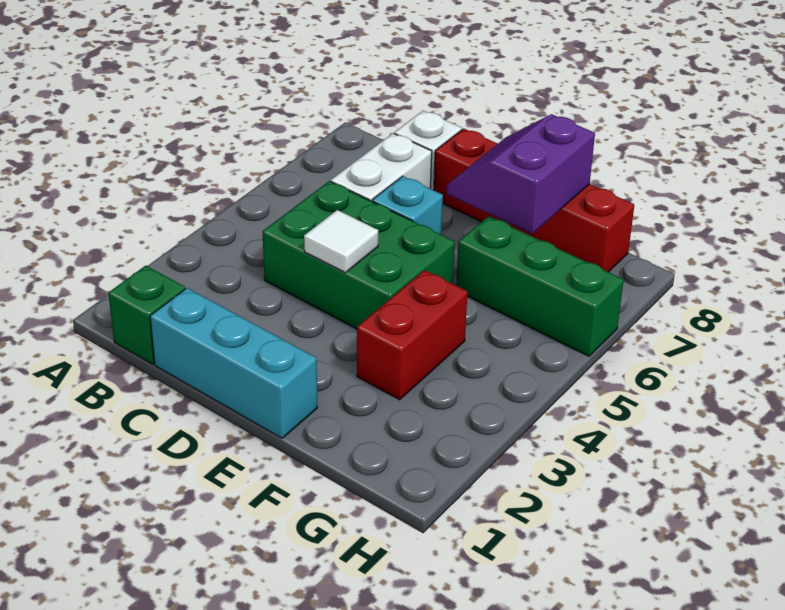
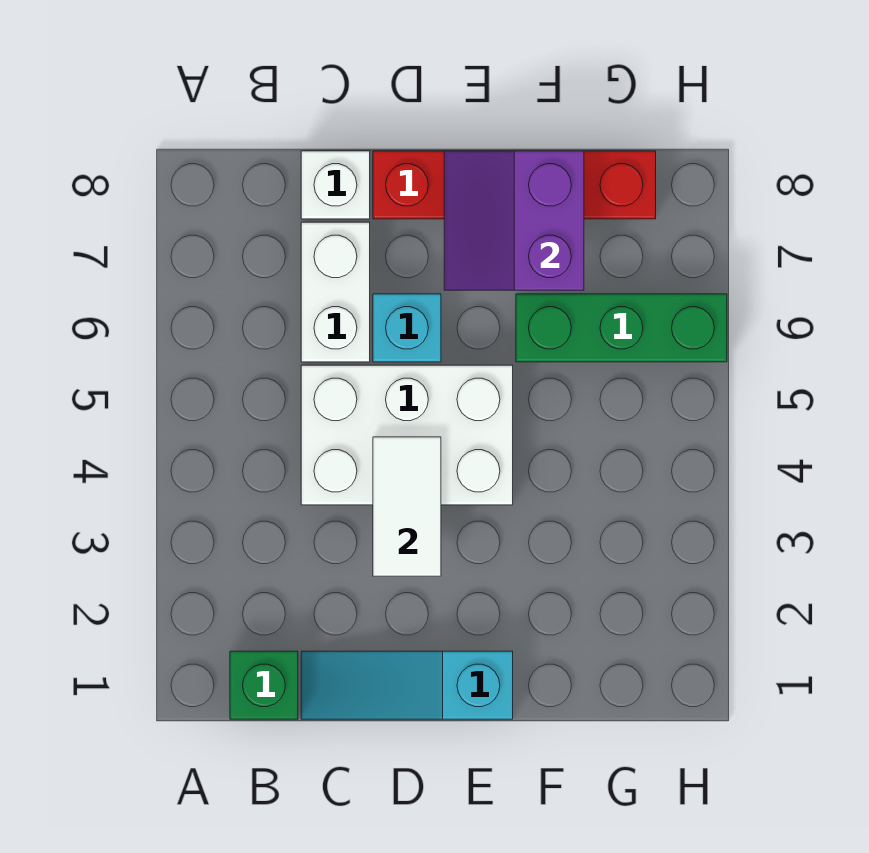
cyan brick C1:E1 level 1 -> cyan slope C1:E1 level 1 top E
green brick C4:E5 level 1 -> white brick C4:E5 level 1
white tile D4 level 2 -> white tile D3:D4 level 2
red brick F3:F4 level 1 -> none

